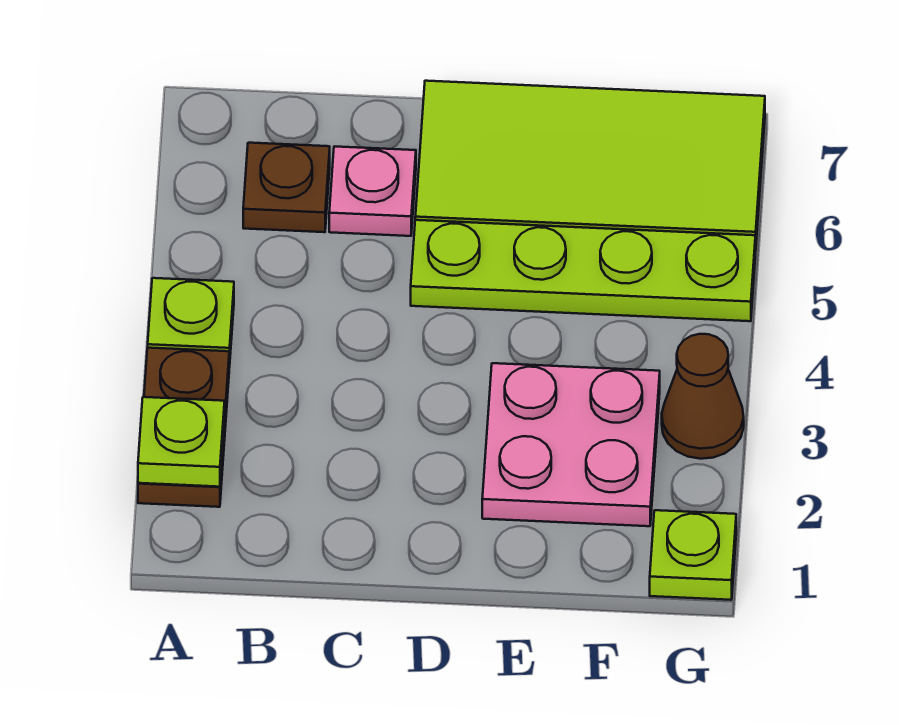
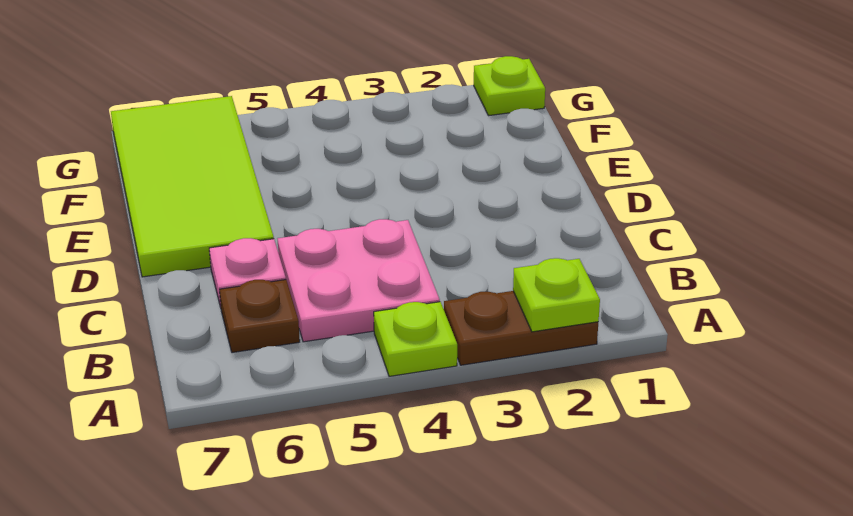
lime plate D5:G5 level 1 -> none
pink plate E2:F3 level 1 -> pink plate B4:C5 level 1
brown cone G3 level 1 -> none

